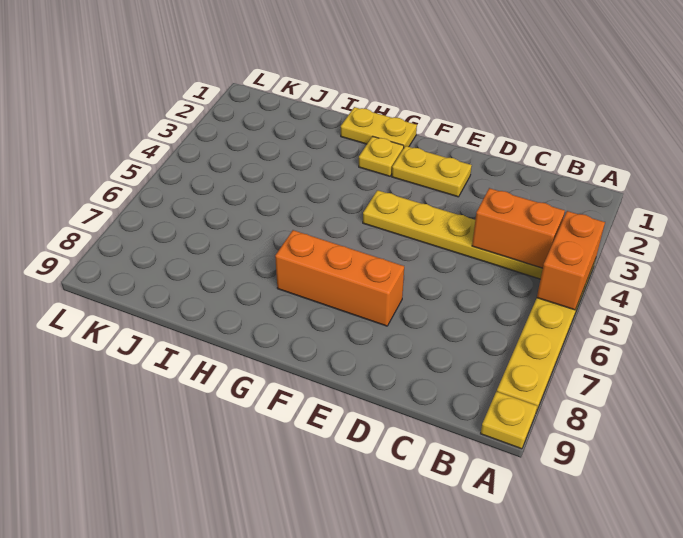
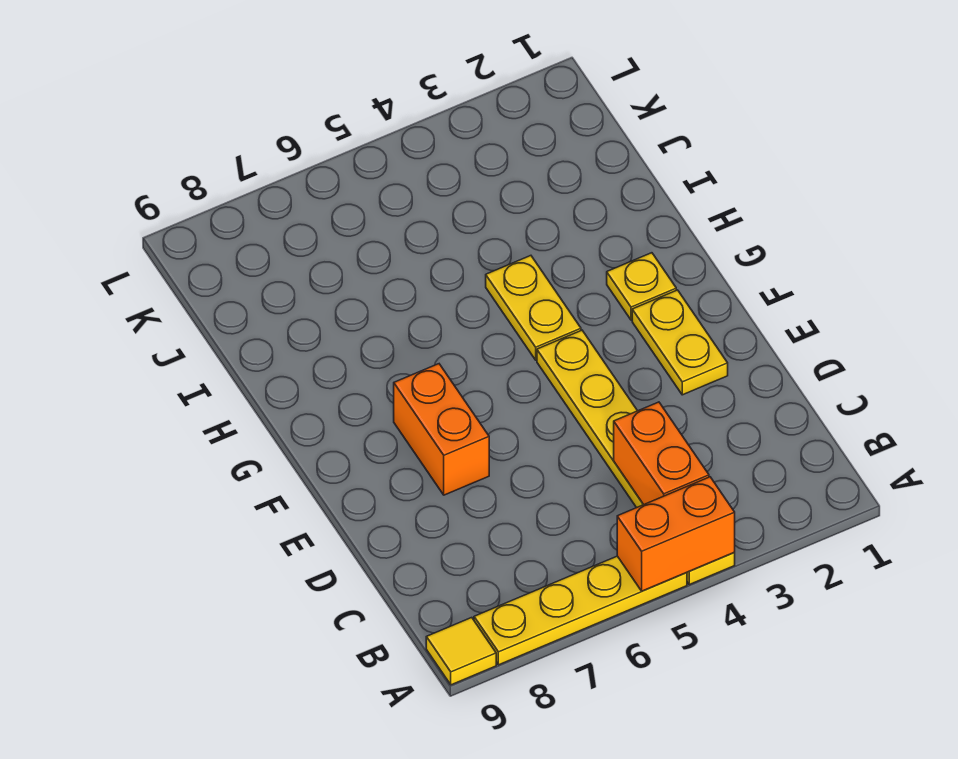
yellow plate A9 level 1 -> yellow tile A9 level 1
orange brick E7:G7 level 1 -> orange brick E7:F7 level 1
yellow plate G1:H1 level 1 -> yellow plate G4:H4 level 1

